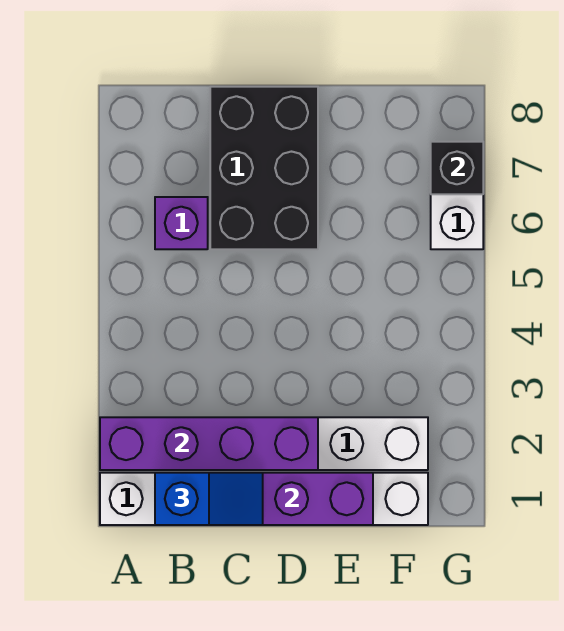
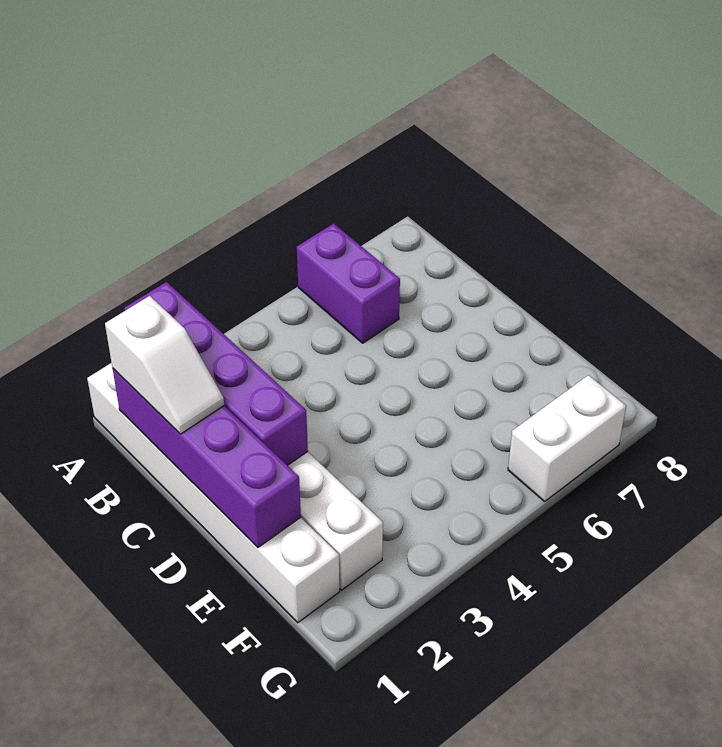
blue slope B1:C1 level 3 top B -> white slope B1:C1 level 3 top B
purple brick B6 level 1 -> purple brick A6:B6 level 1
black brick C6:D8 level 1 -> none
black brick G7 level 2 -> none

